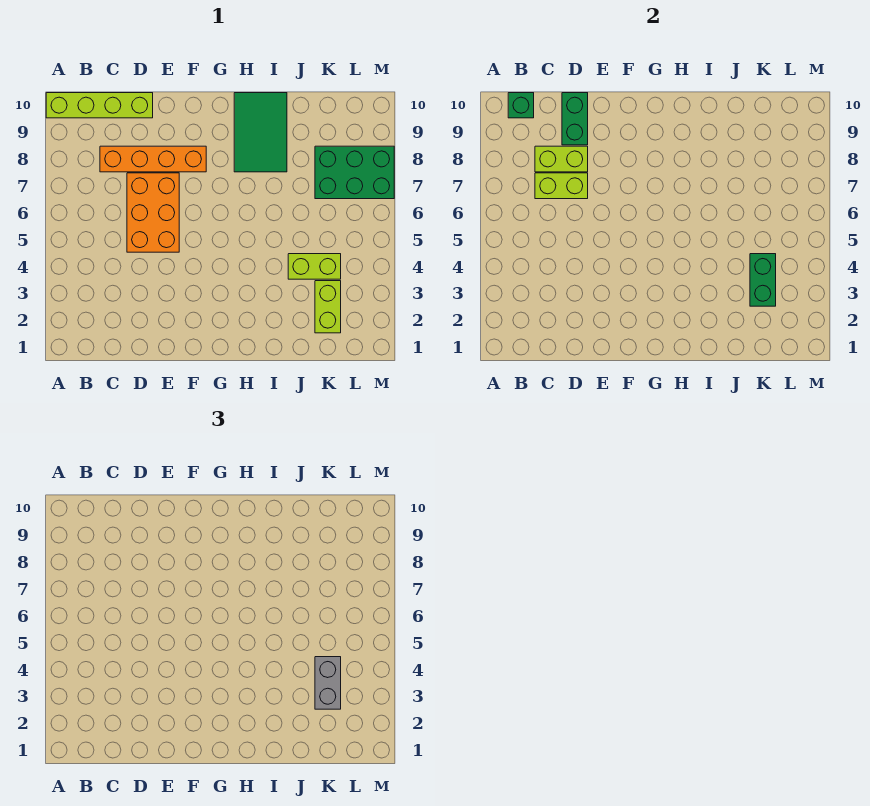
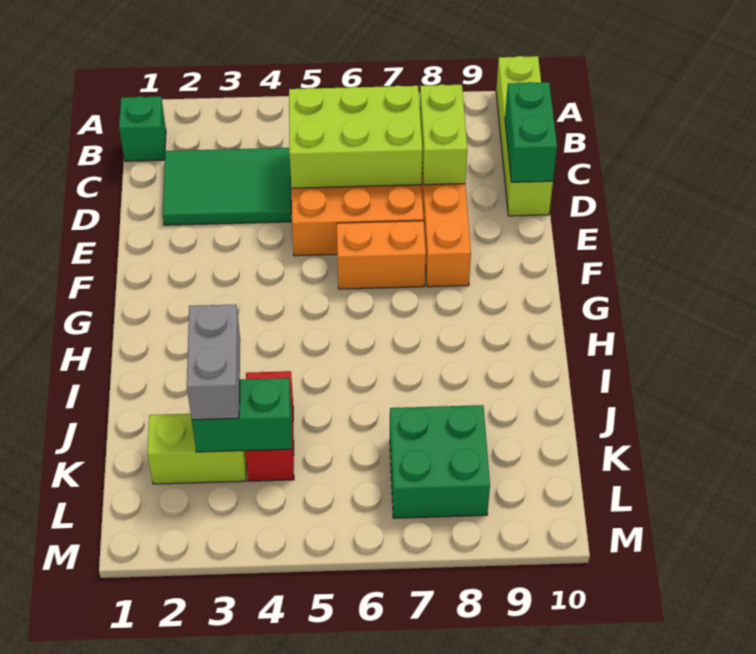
green brick B10 level 2 -> green brick B1 level 1
lime brick C7:D7 level 2 -> lime brick C5:D7 level 2
green brick D9:D10 level 2 -> green brick C10:D10 level 2
none -> orange brick F6:F7 level 1
green tile H8:I10 level 1 -> green tile C2:D4 level 1
lime brick J4:K4 level 1 -> red brick J4:K4 level 1
grey brick K3:K4 level 3 -> grey brick J3:K3 level 3
green brick K7:M8 level 1 -> green brick K7:L8 level 1

